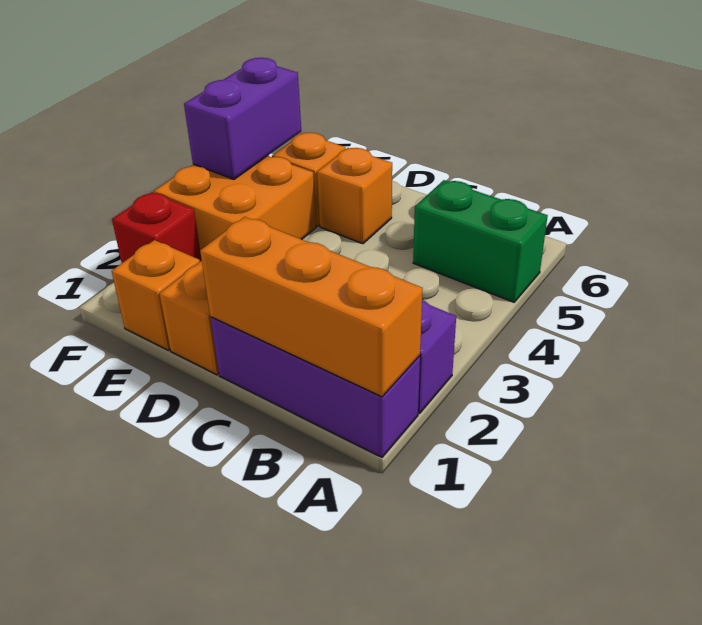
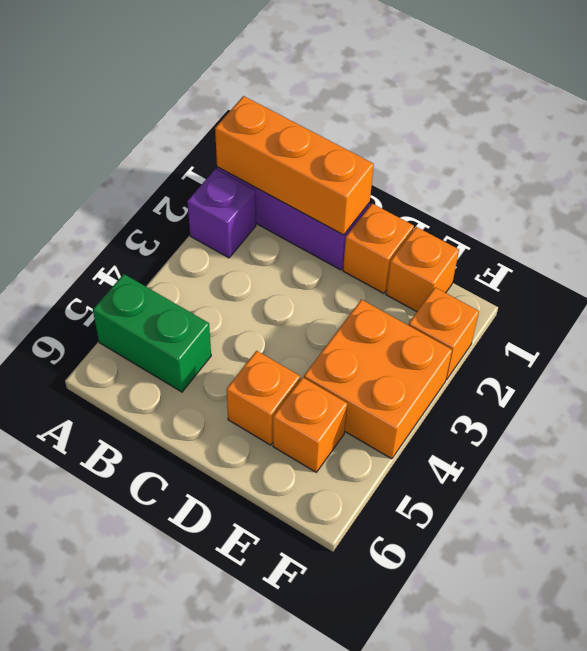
red brick F2 level 1 -> orange brick F2 level 1
purple brick F4:F5 level 2 -> none

